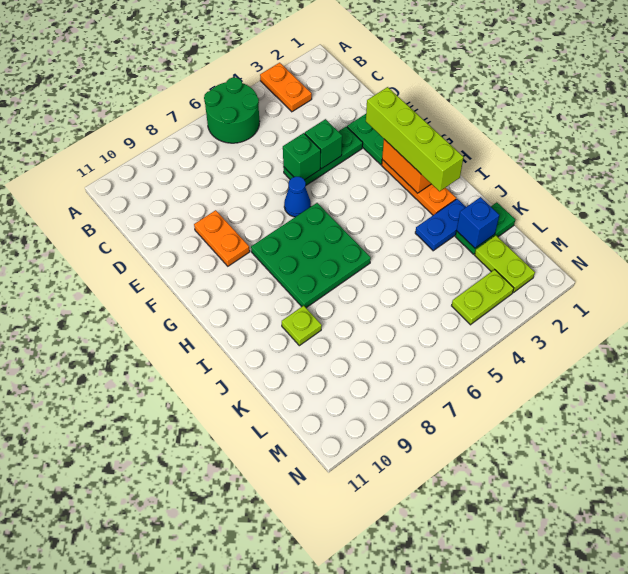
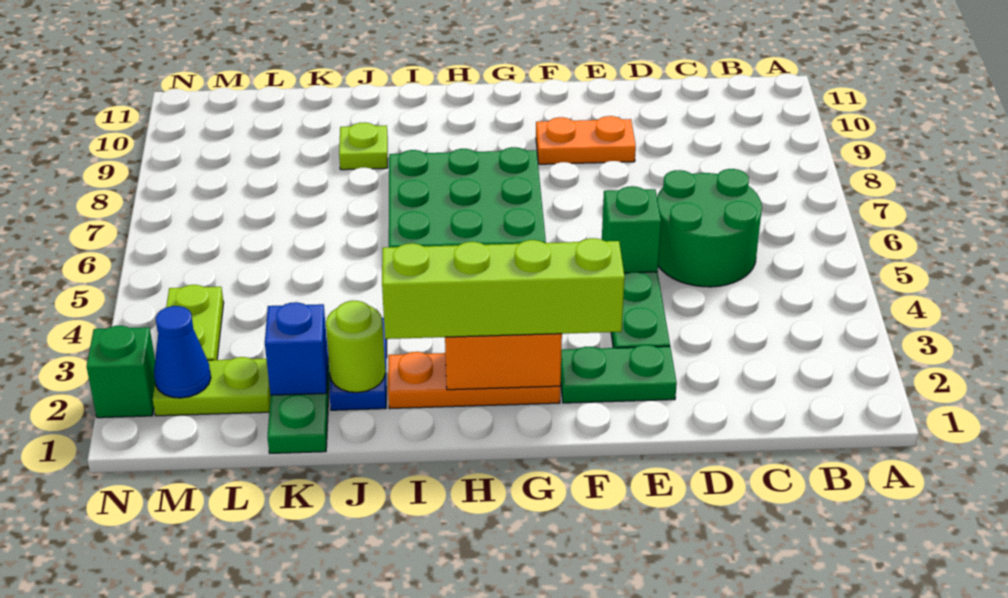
orange plate A3:B3 level 1 -> none
green round brick A5:B6 level 1 -> green round brick C5:D6 level 1
green brick E4 level 2 -> green brick N2 level 1
blue cone F6 level 1 -> blue cone M2 level 2
none -> lime round brick J2 level 2

